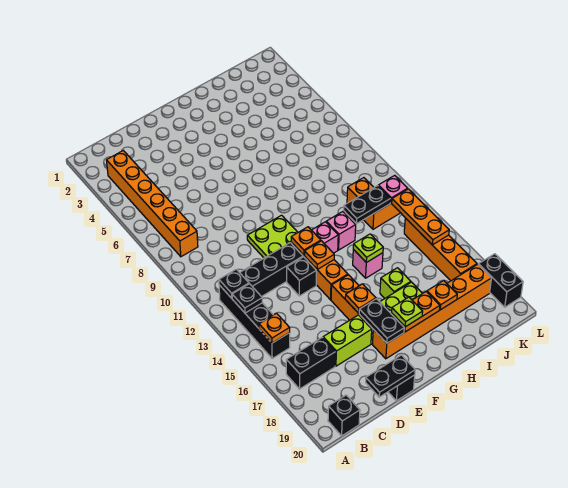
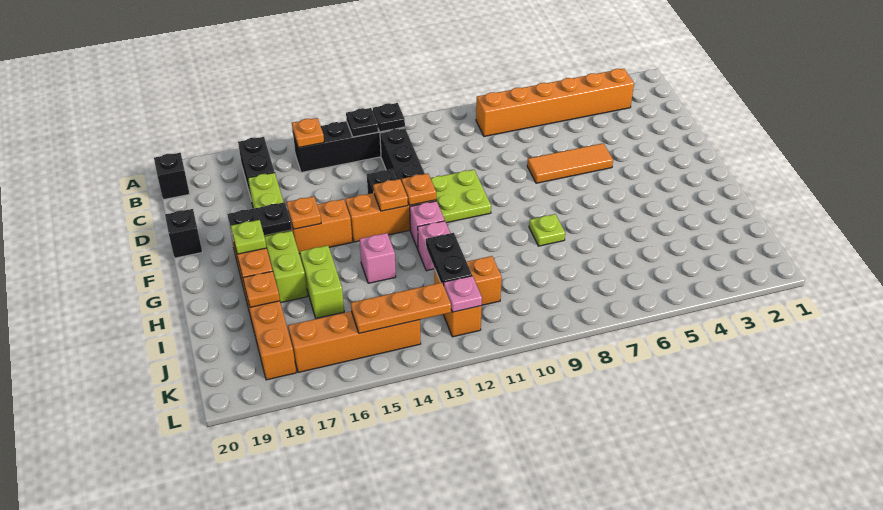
black plate D20:E20 level 2 -> none
none -> orange tile E5:E7 level 1
lime plate H14 level 2 -> lime plate H8 level 1
lime brick H16 level 1 -> lime brick H16:I16 level 1
black brick L18:L19 level 1 -> none

